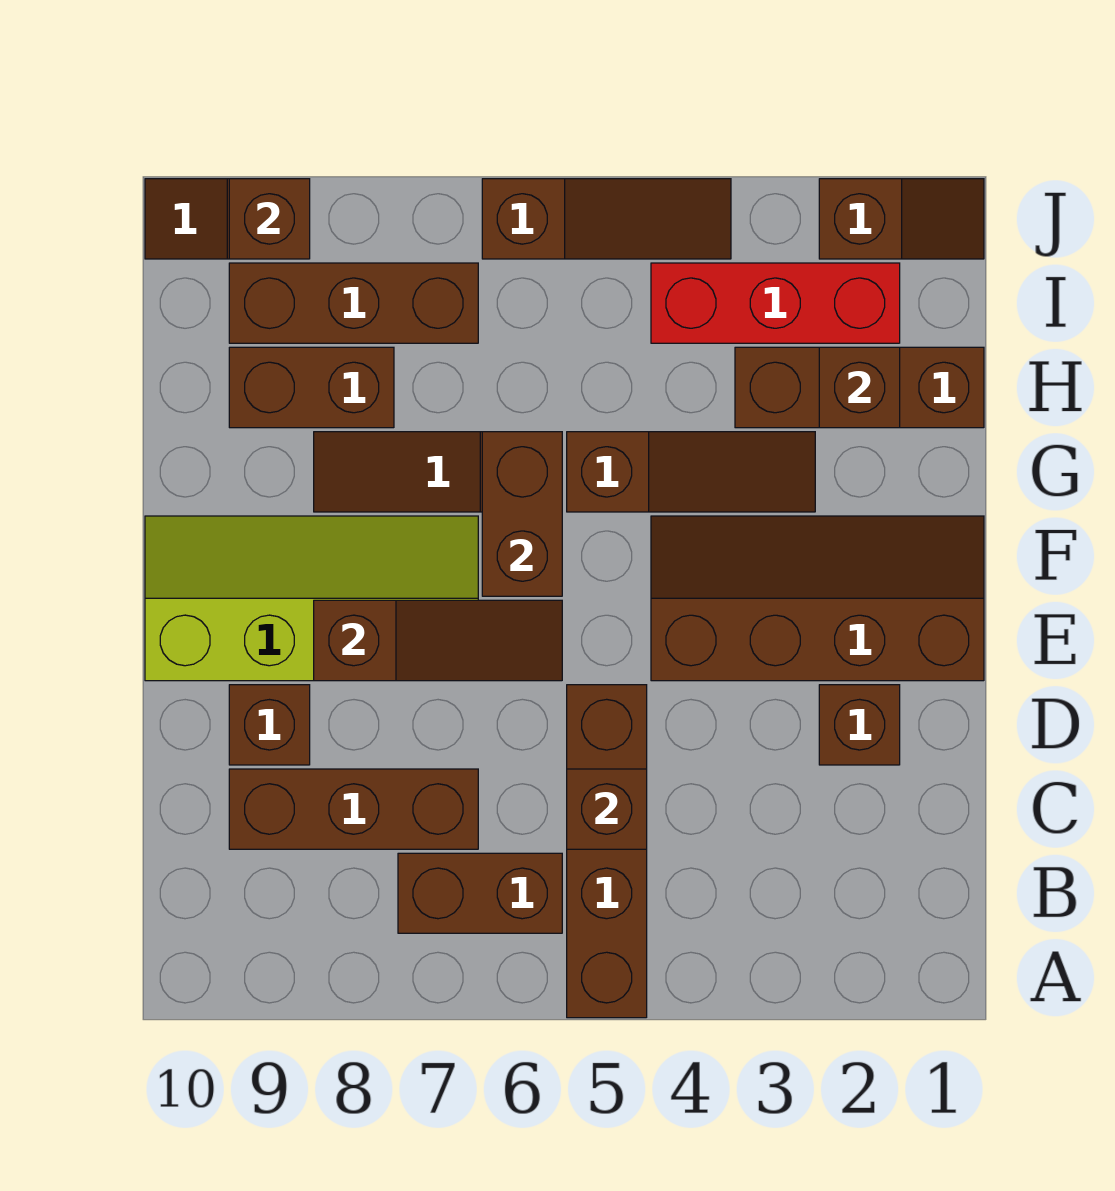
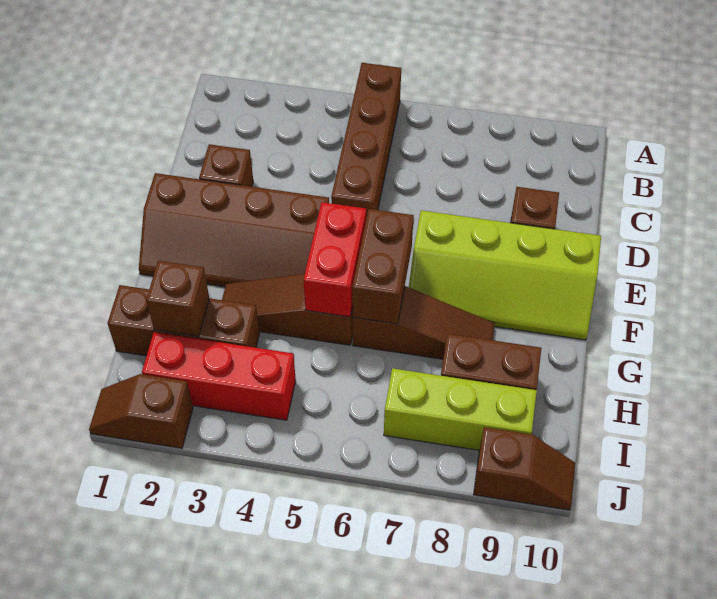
brown brick B6:B7 level 1 -> none
brown brick C5 level 2 -> none
brown brick C7:C9 level 1 -> none
brown slope E6:E8 level 2 top 8 -> none
none -> red brick F5:G5 level 2
brown brick I7:I9 level 1 -> lime brick I7:I9 level 1
brown slope J4:J6 level 1 top 6 -> none
brown brick J9 level 2 -> none

